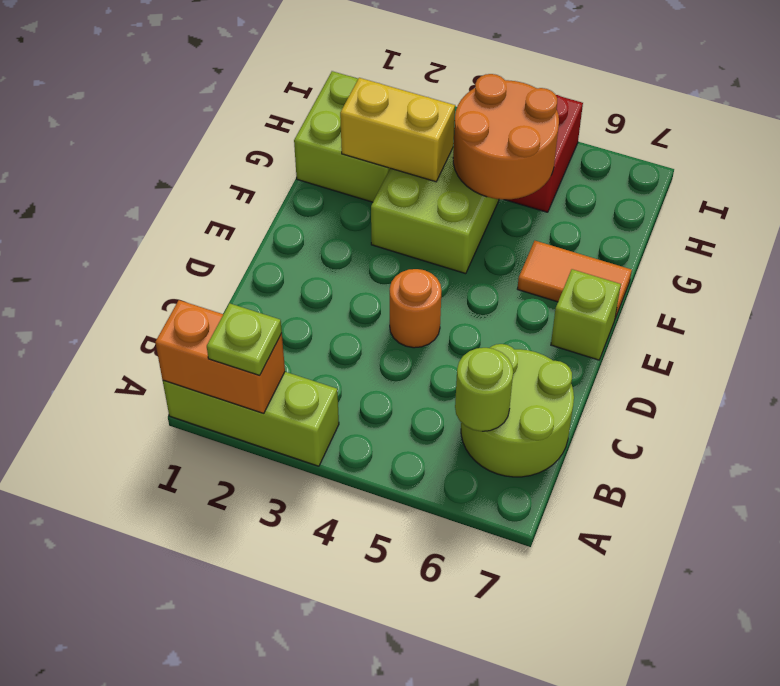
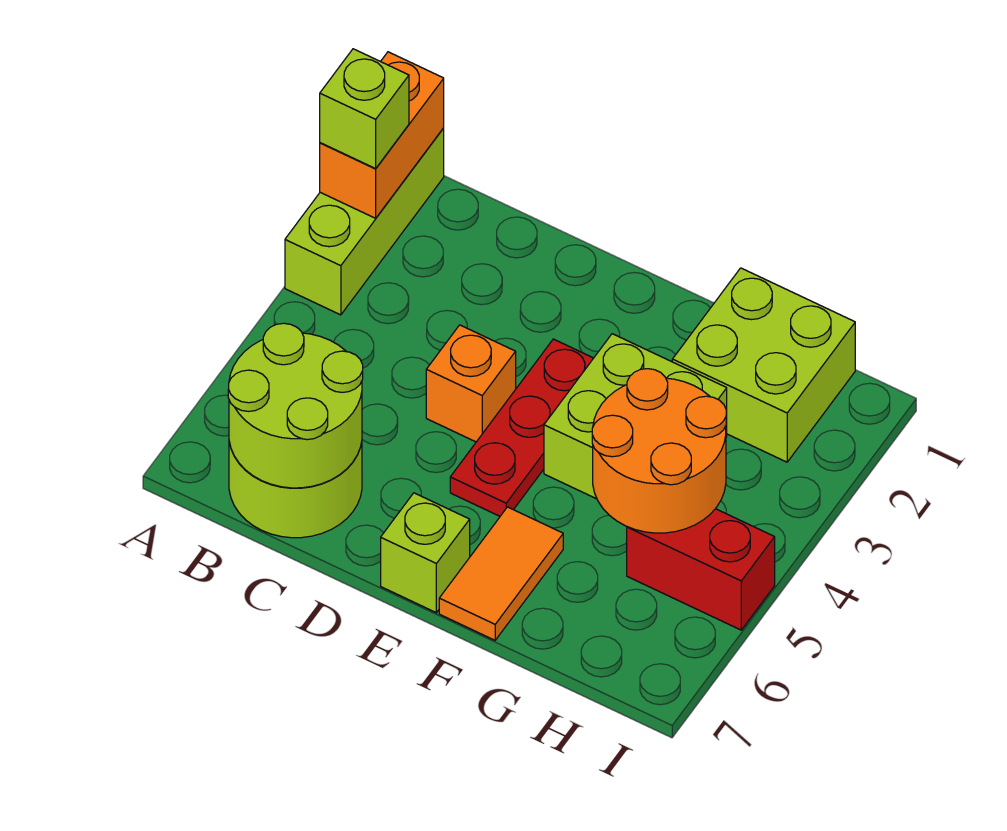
lime plate A2 level 3 -> lime brick A2 level 3
lime round brick B6 level 2 -> lime round brick B6:C7 level 2
orange round brick D4 level 1 -> orange brick D4 level 1
none -> red plate E3:E5 level 1
yellow brick G2:G3 level 2 -> none

